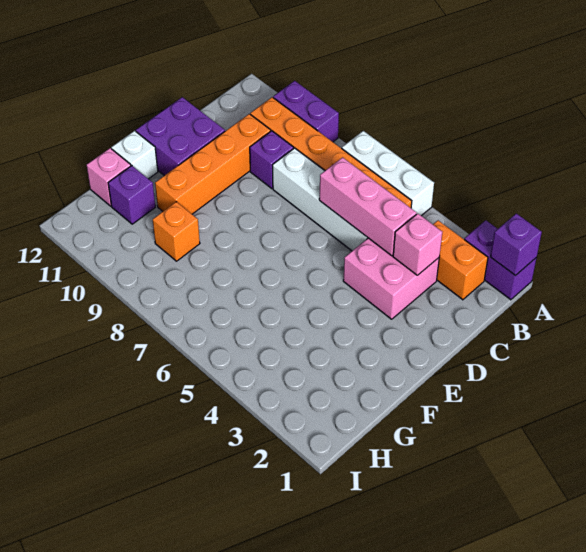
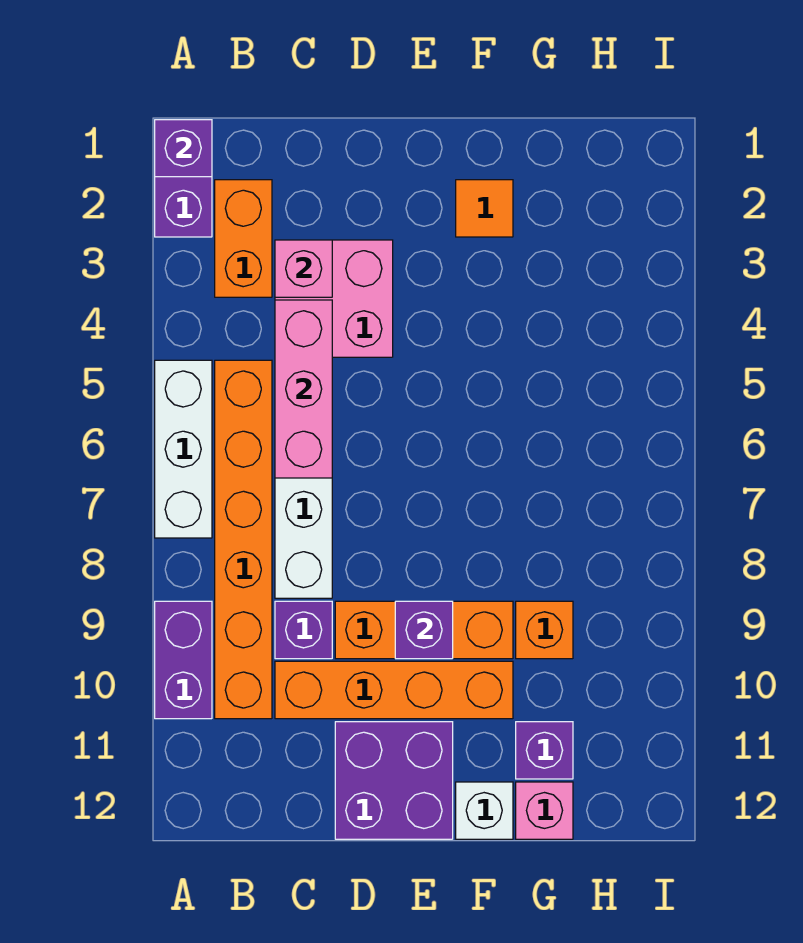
none -> orange brick D9:F9 level 1
none -> purple brick E9 level 2
none -> orange tile F2 level 1

